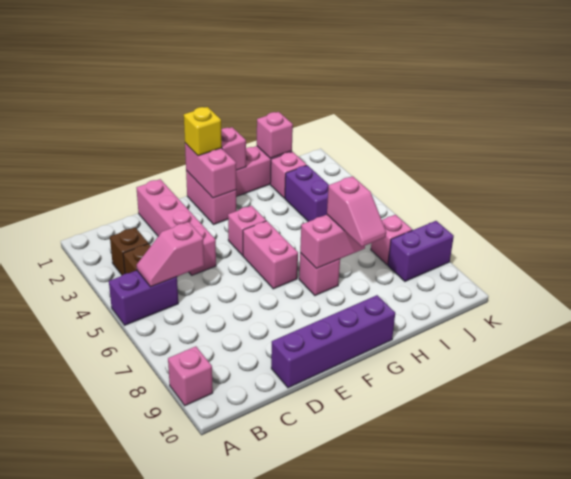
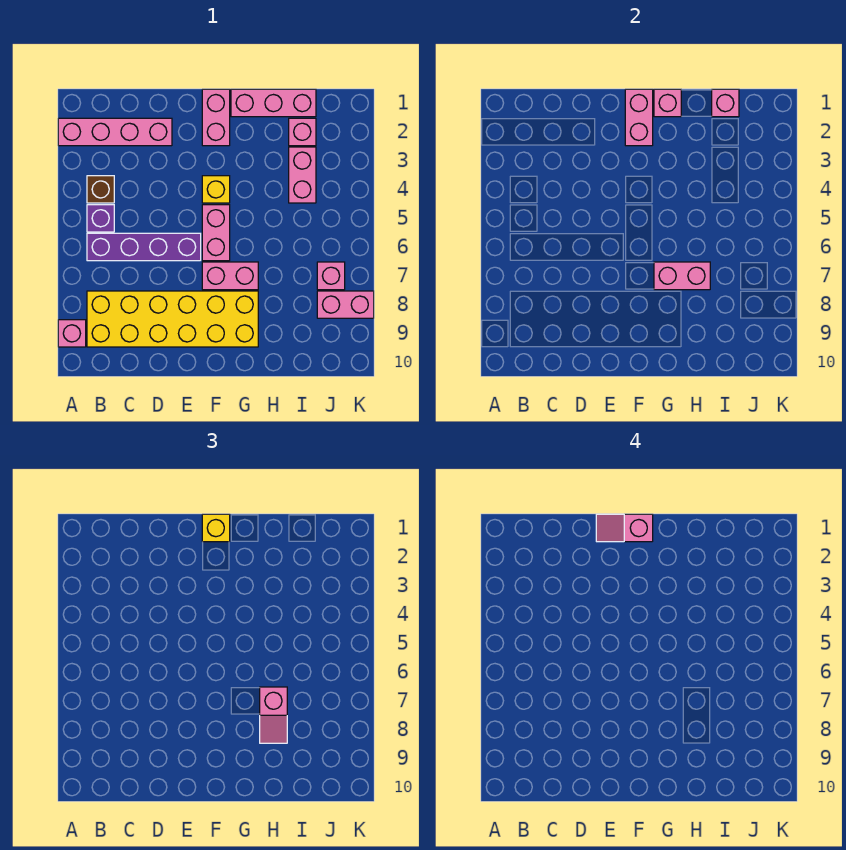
purple brick A5:B5 level 1 -> purple brick B5 level 1
brown brick B3 level 1 -> none
pink slope B5:C5 level 2 top C -> pink slope E1:F1 level 4 top F
none -> yellow brick B8:G9 level 1
pink brick D1:D4 level 1 -> pink brick A2:D2 level 1
purple brick D10:G10 level 1 -> purple brick B6:E6 level 1
pink brick F4 level 1 -> yellow brick F4 level 1
pink brick G7 level 1 -> pink brick F7:G7 level 1
purple brick I3:I4 level 1 -> pink brick I3:I4 level 1
purple brick J8:K8 level 1 -> pink brick J8:K8 level 1

